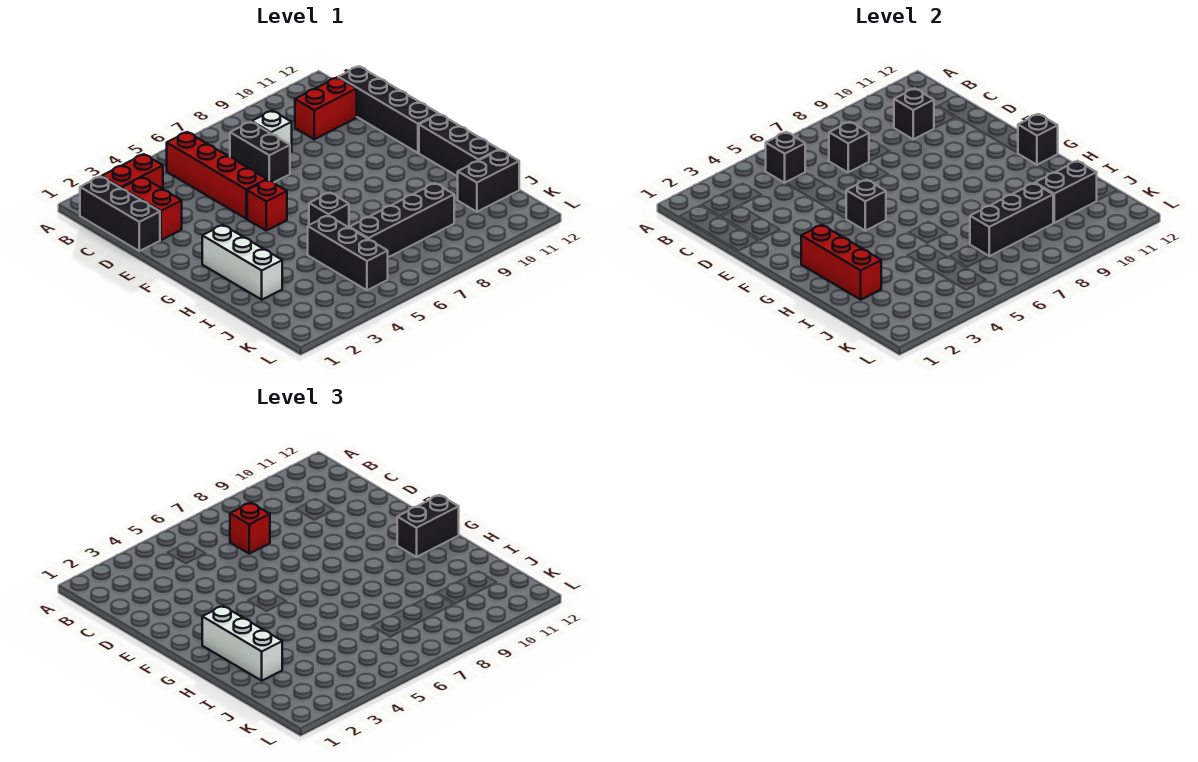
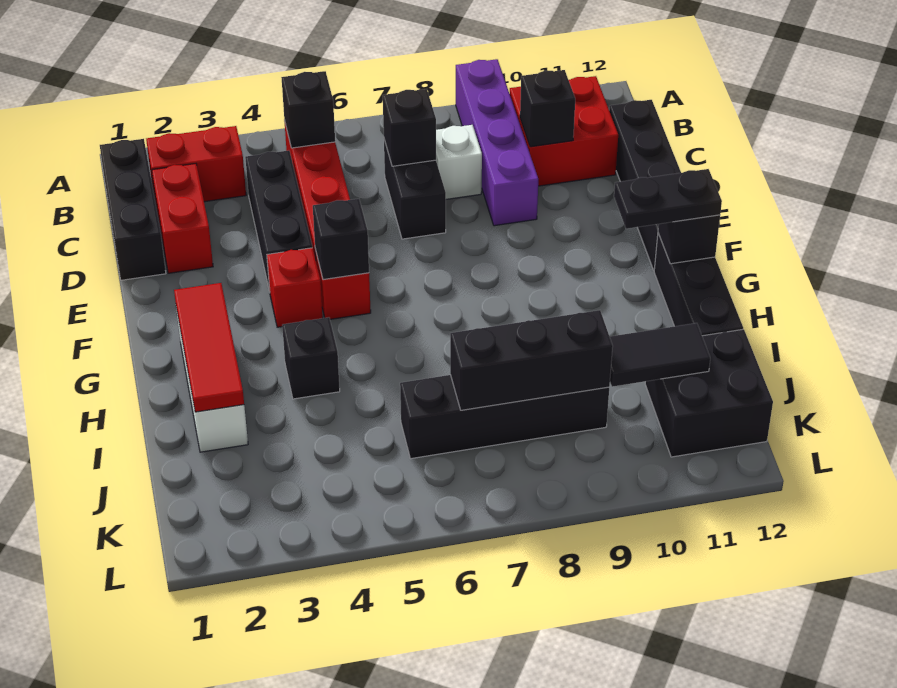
none -> purple brick A9:D9 level 1
red brick C7 level 3 -> red brick F4 level 1
red brick C10:C11 level 1 -> red brick B10:C11 level 1
red brick G2:I2 level 2 -> red tile G2:I2 level 2
white brick G2:I2 level 3 -> none
black brick G11:G12 level 3 -> black plate G11:G12 level 3
black brick H6 level 1 -> black brick H4 level 1
black brick I5:K5 level 1 -> black brick C4:E4 level 1
black brick J10:J11 level 2 -> black tile J10:J11 level 2
black brick J11:J12 level 1 -> black brick J11:K12 level 1

